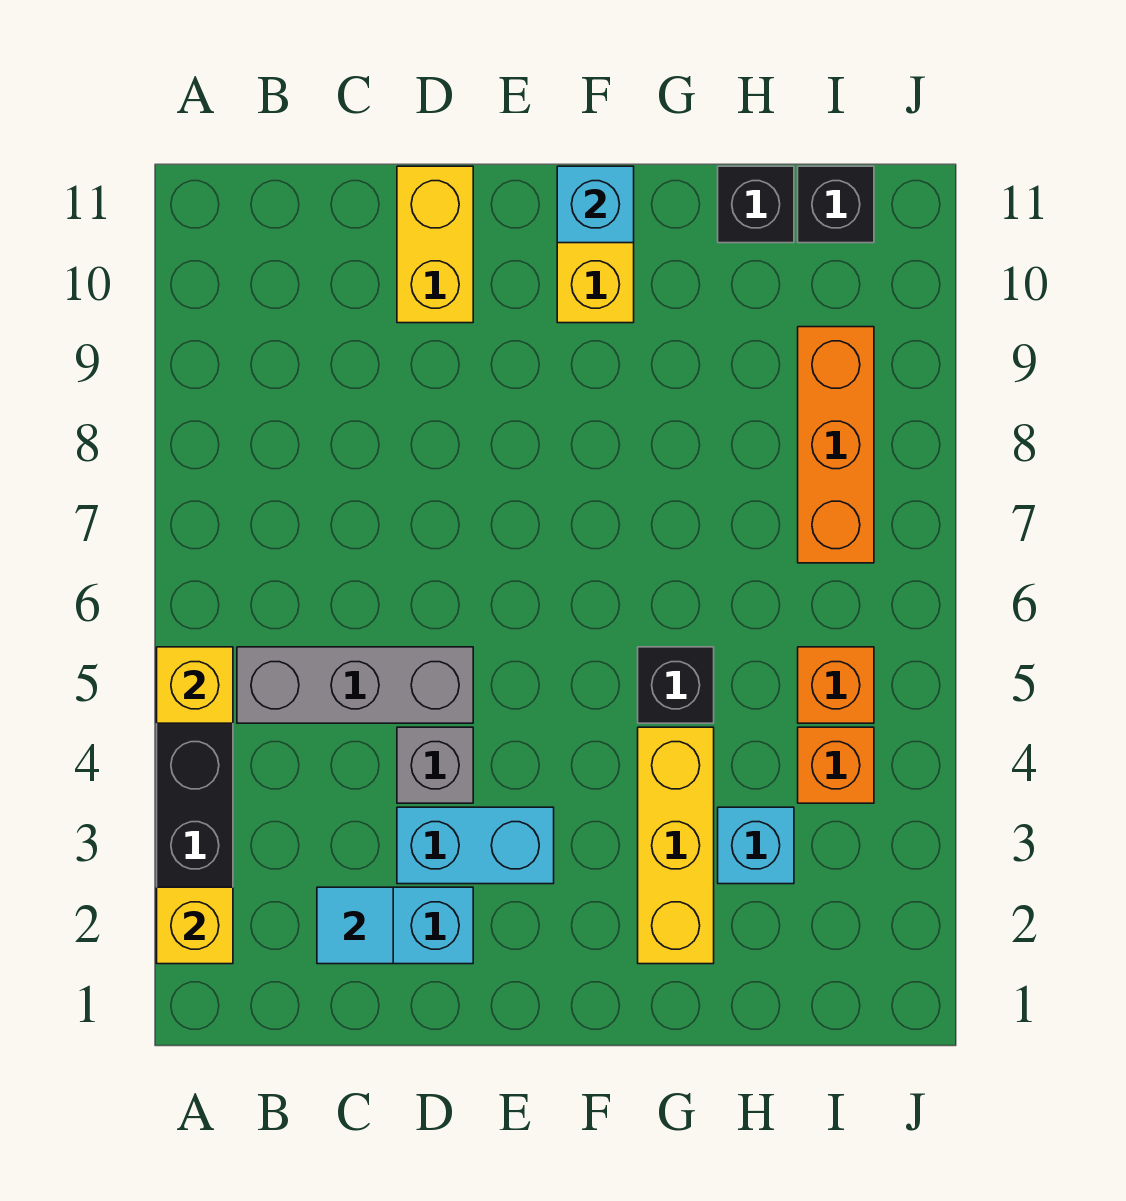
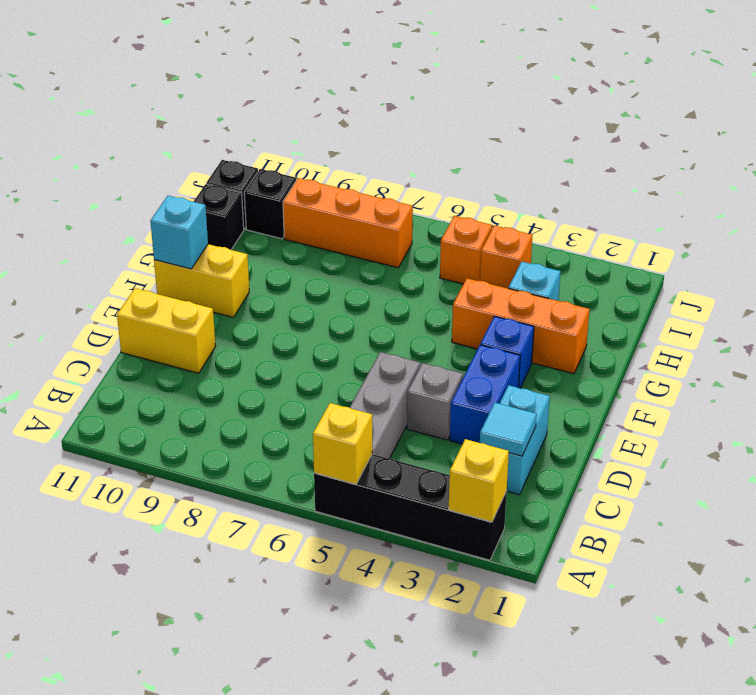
cyan brick D3:E3 level 1 -> blue brick D3:E3 level 1
none -> blue brick F3 level 1
yellow brick G2:G4 level 1 -> orange brick G2:G4 level 1
black brick G5 level 1 -> black brick I10 level 1

